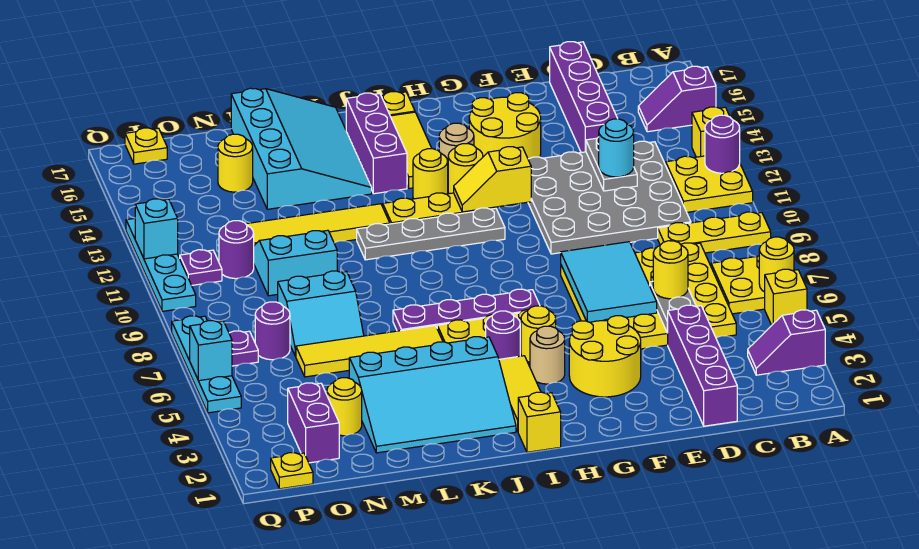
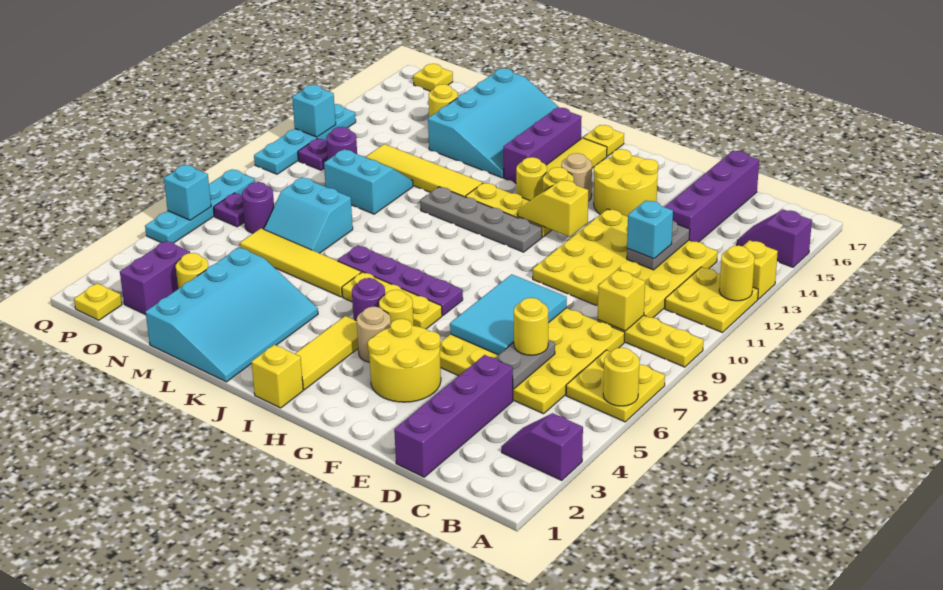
yellow brick A5 level 1 -> yellow brick C9 level 2
purple round brick A12 level 2 -> yellow round brick A12 level 2
grey plate C10:F13 level 1 -> yellow plate C10:F13 level 1
cyan round brick D12 level 3 -> cyan brick D12 level 3
cyan slope J2:M4 level 1 top 4 -> cyan slope K1:M4 level 1 top M

